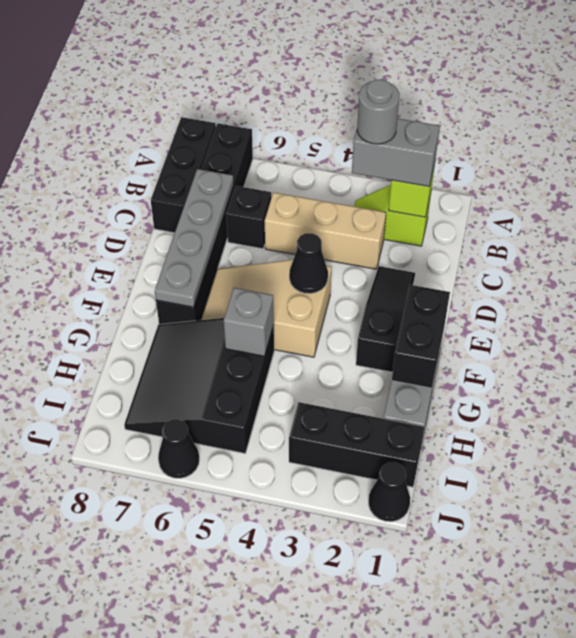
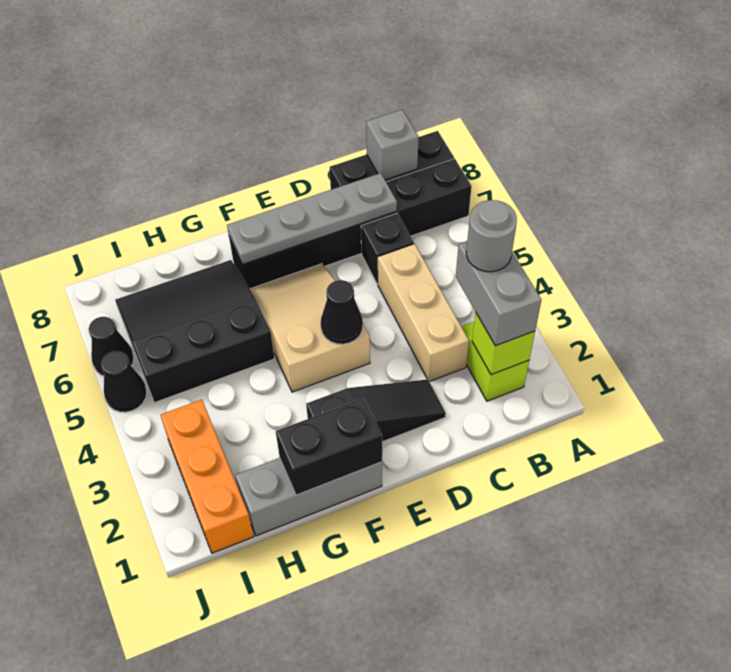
grey brick G5 level 2 -> grey brick B8 level 2
black brick I1:I3 level 1 -> orange brick I1:I3 level 1
black cone J1 level 1 -> black cone J5 level 1

